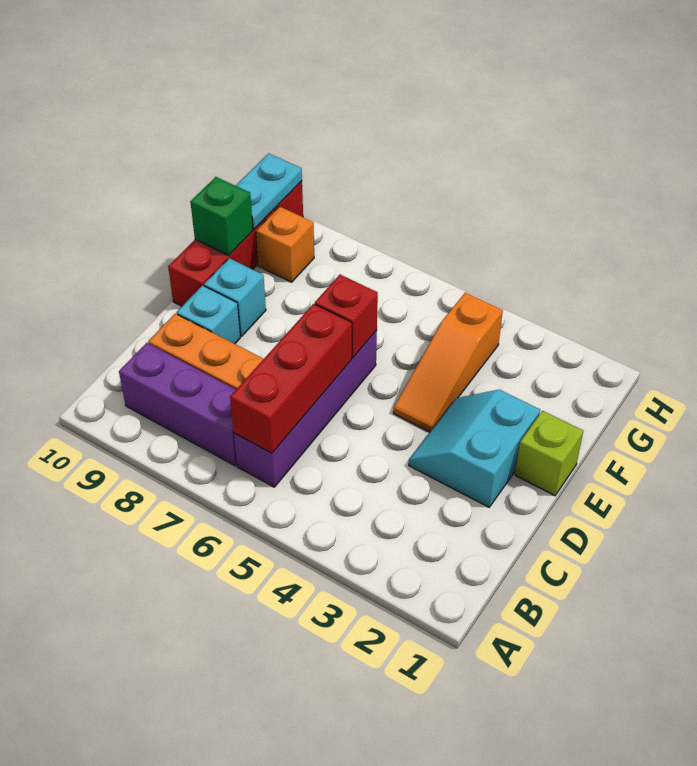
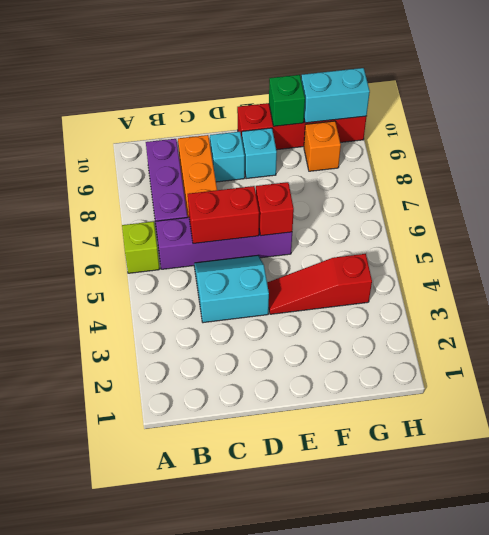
red brick B6:D6 level 2 -> red brick C6:D6 level 2
cyan slope D2:E3 level 1 top 2 -> cyan slope C4:D5 level 1 top 4
lime brick E1 level 1 -> lime brick A6 level 1
orange slope E4:G4 level 1 top G -> red slope E4:G4 level 1 top G
cyan plate G10:H10 level 2 -> cyan brick G10:H10 level 2

